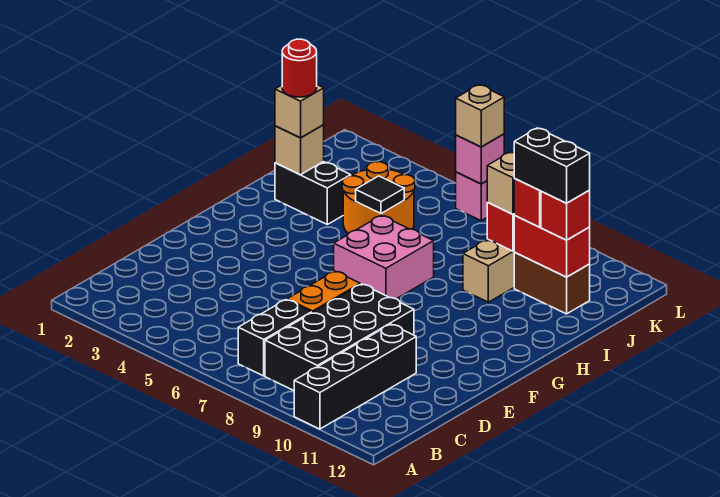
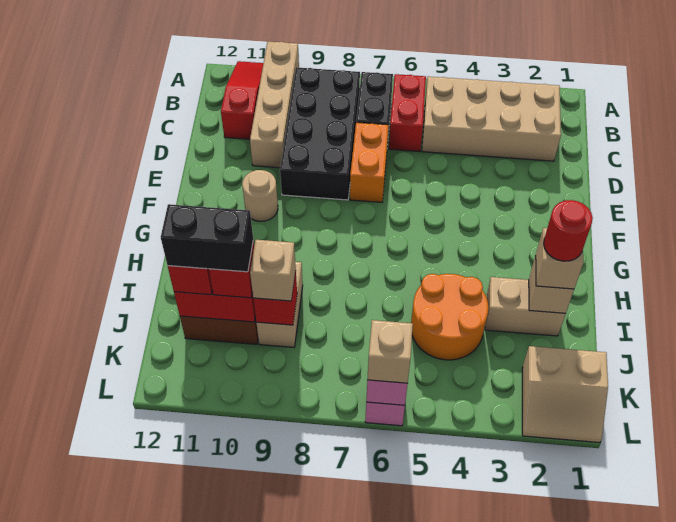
black brick A10:D10 level 1 -> tan brick A10:D10 level 1
none -> red slope A11:C11 level 1 top C
none -> tan brick B2:C5 level 1
none -> red brick B6:C6 level 1
none -> tan round brick F10 level 1
pink brick G6:H7 level 1 -> none
black brick I2:I3 level 1 -> tan brick I2:I3 level 1
black tile I5 level 2 -> none
none -> tan slope K1:L2 level 1 top K

